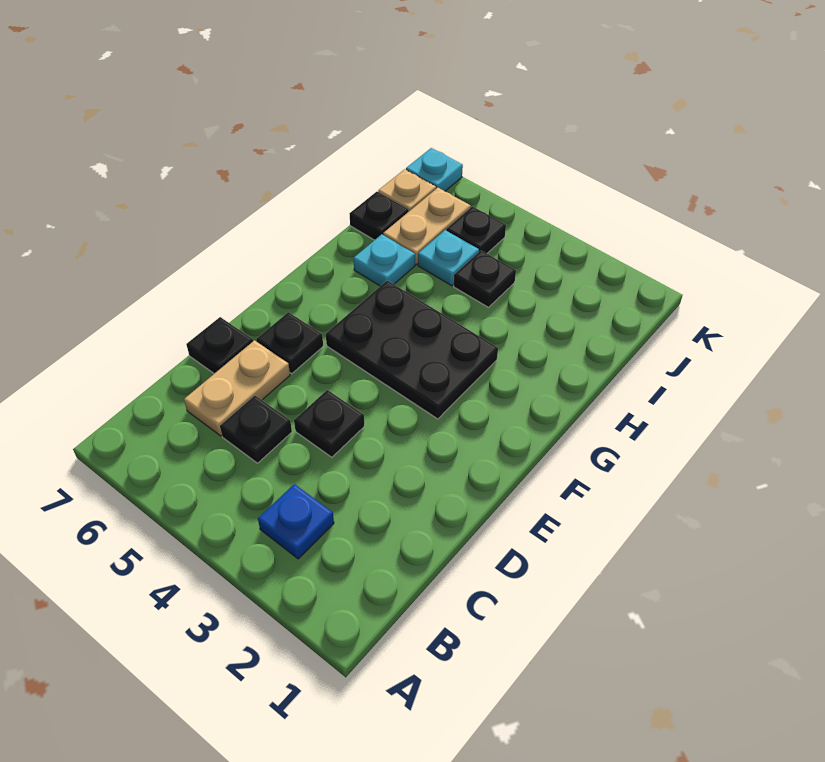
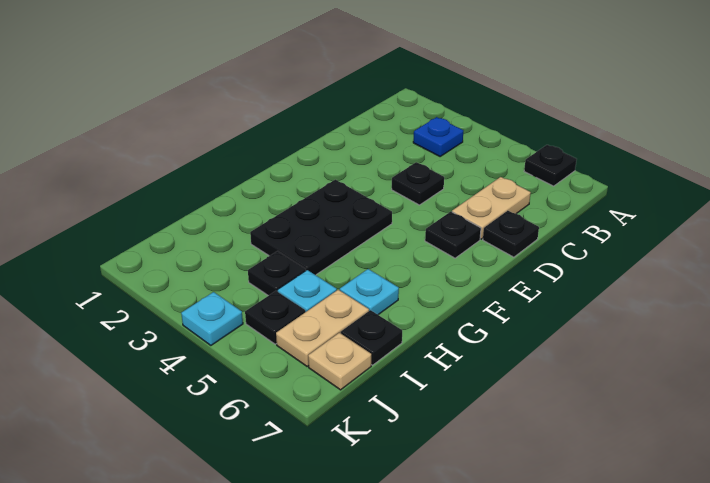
black plate C5 level 1 -> black plate A6 level 1
black plate F3:G5 level 1 -> black plate F3:H4 level 1
cyan plate K7 level 1 -> cyan plate K4 level 1

